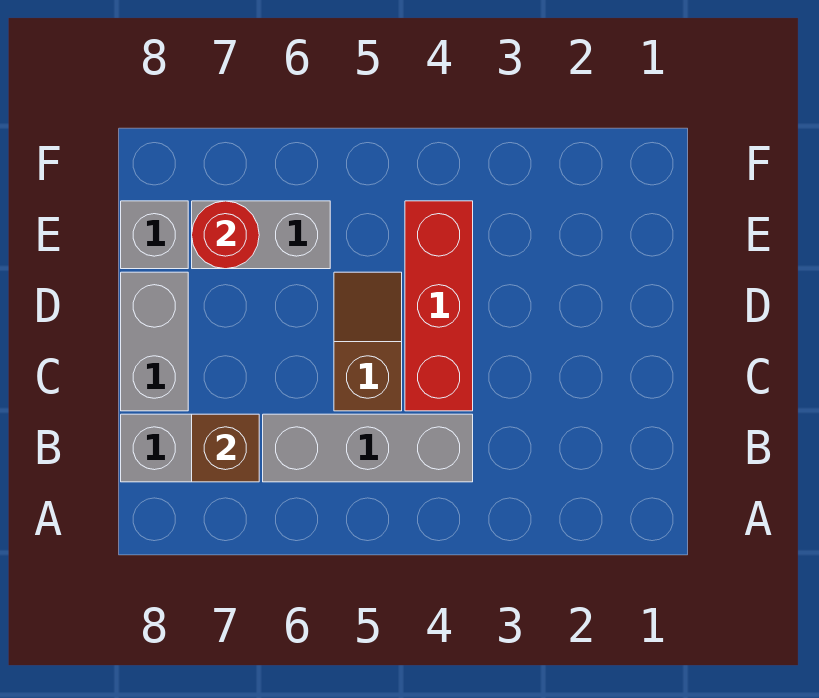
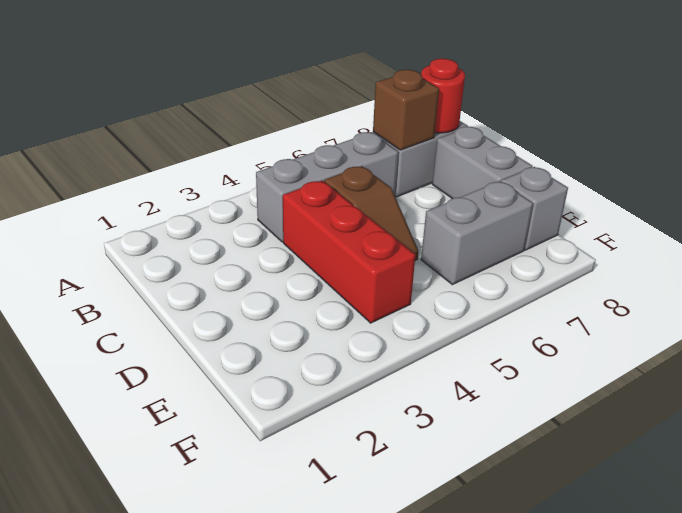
red round brick E7 level 2 -> red round brick B8 level 2

